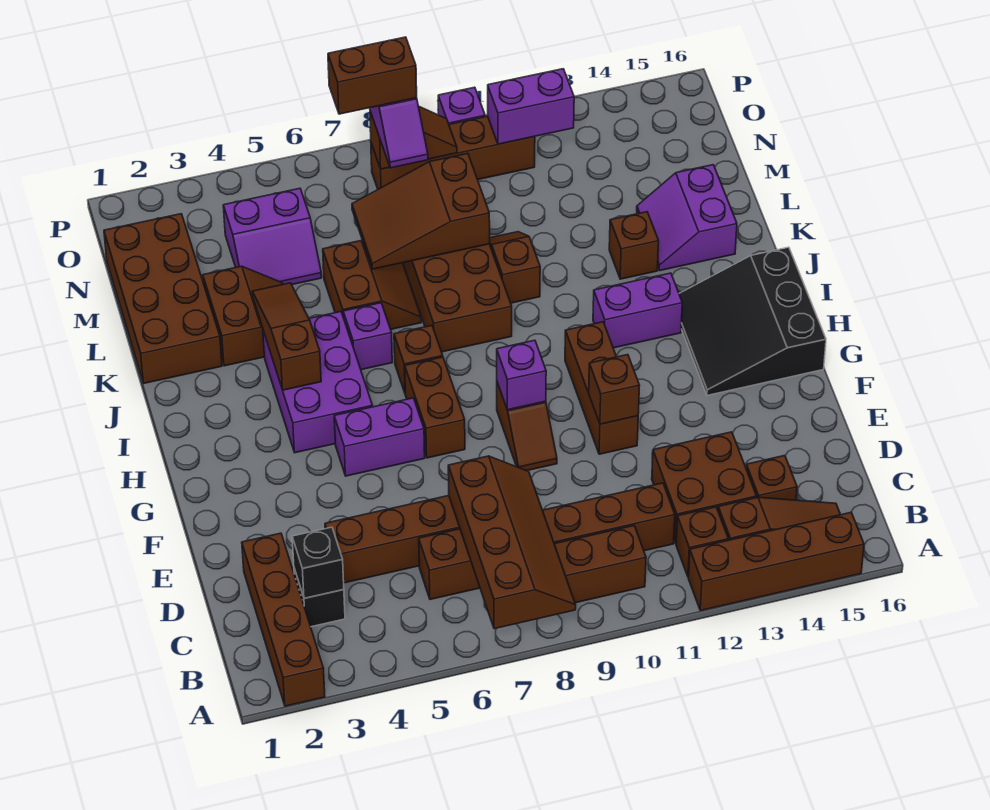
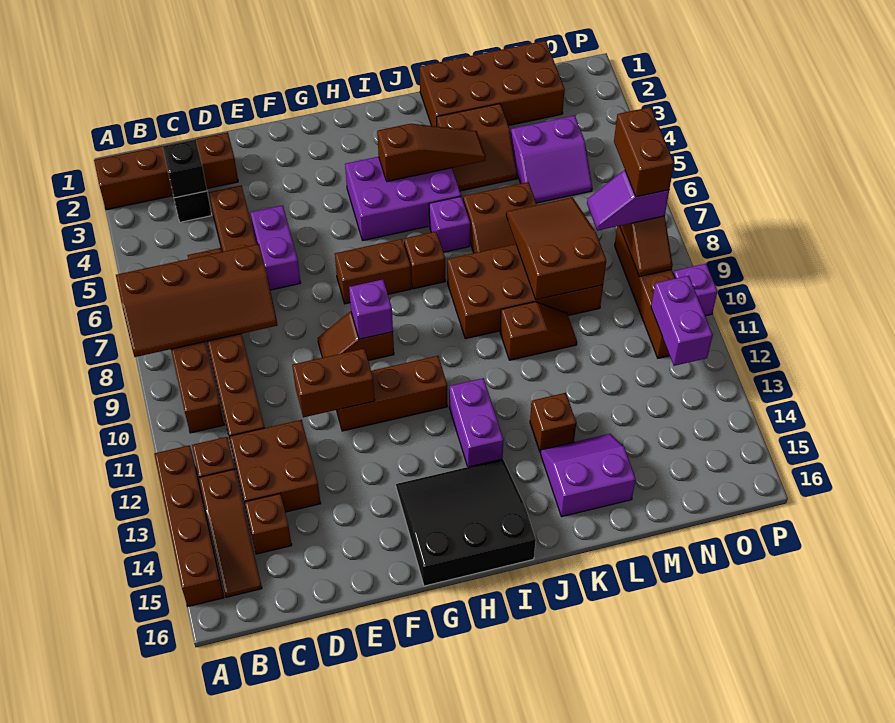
brown brick F11 level 2 -> brown brick E11:F11 level 2
purple brick G5:G6 level 1 -> purple brick E5:E6 level 1
purple slope M4:N5 level 1 top N -> purple slope M4:N5 level 1 top 4

